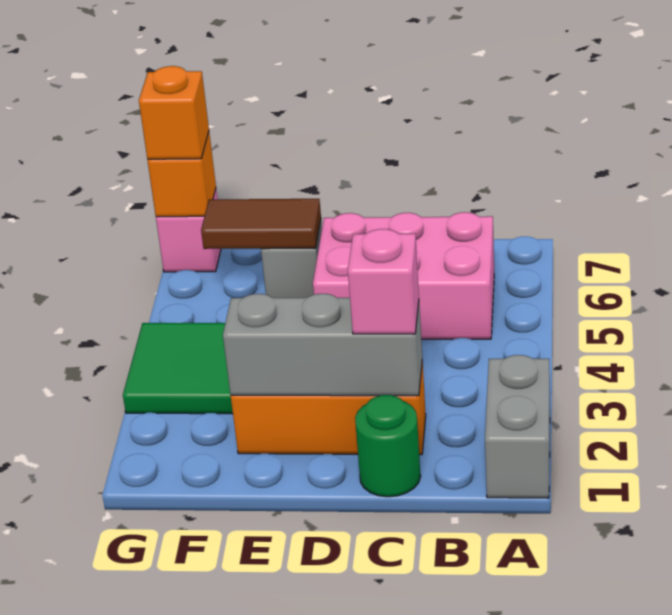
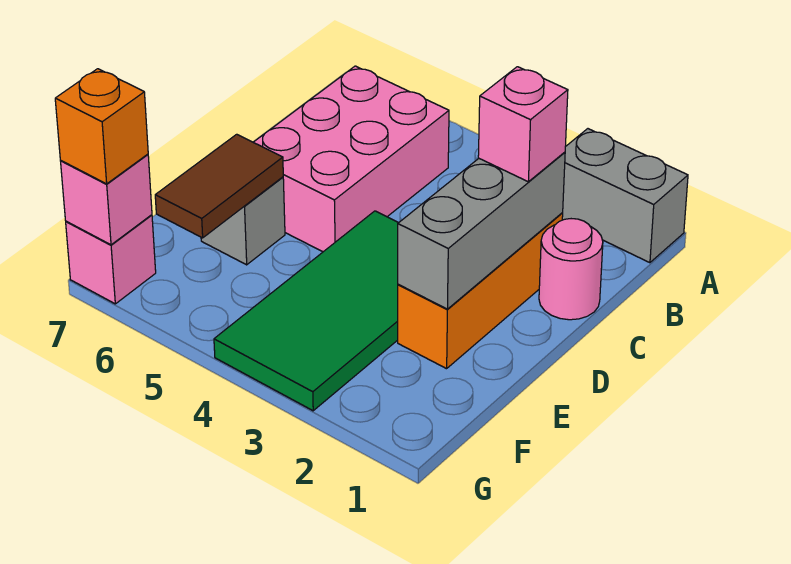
green round brick C1 level 1 -> pink round brick C1 level 1
orange brick G7 level 2 -> pink brick G7 level 2

